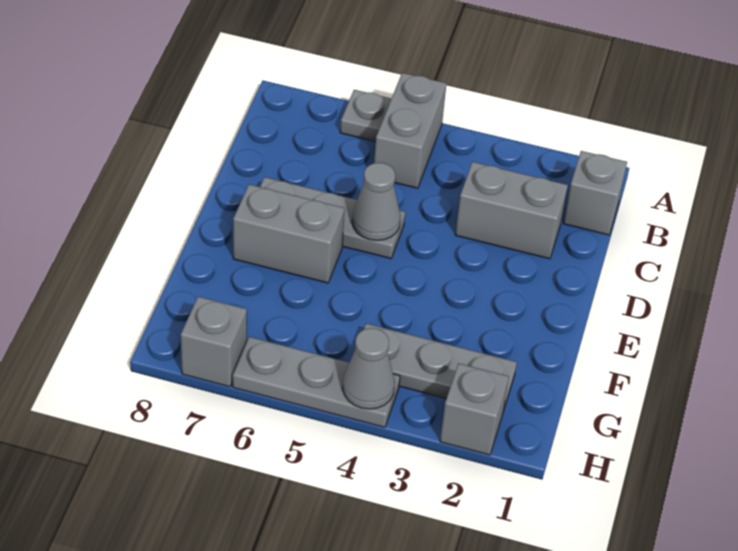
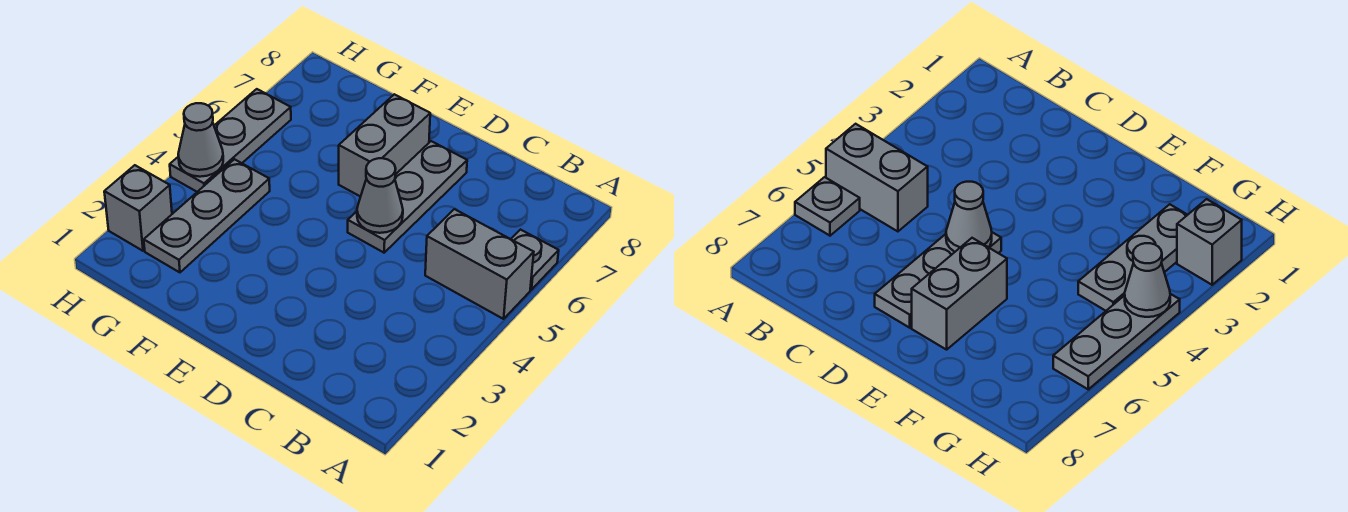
grey brick B1 level 1 -> none
grey brick C2:C3 level 1 -> none
grey brick H7 level 1 -> none

